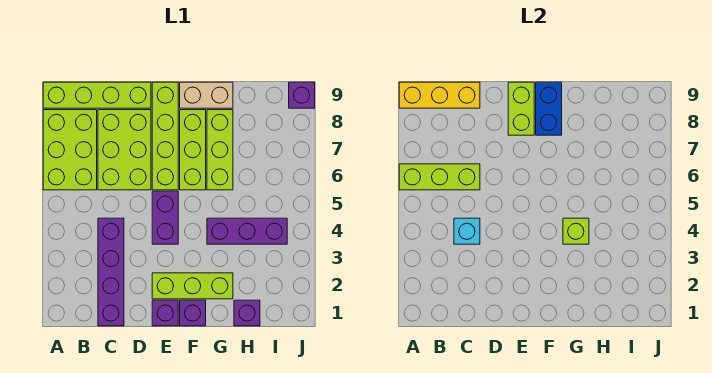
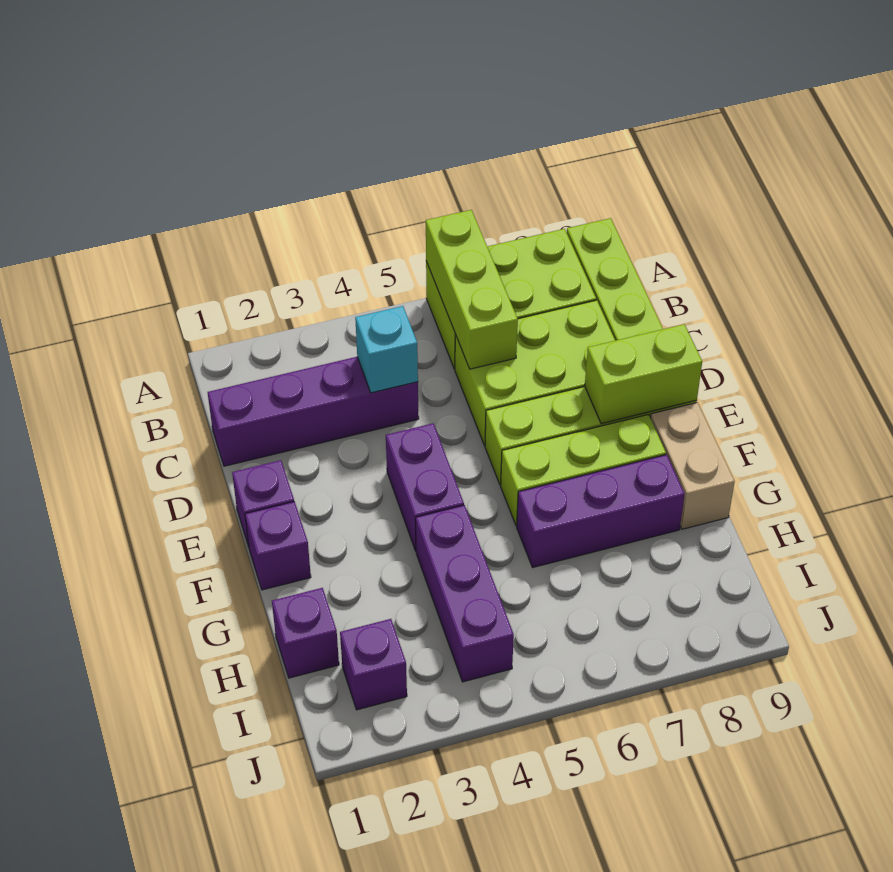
yellow brick A9:C9 level 2 -> none
lime brick E2:G2 level 1 -> none
purple brick E4:E5 level 1 -> purple brick E4:F4 level 1
blue brick F8:F9 level 2 -> none
lime brick G4 level 2 -> none
lime brick G6:G8 level 1 -> purple brick G6:G8 level 1
purple brick J9 level 1 -> purple brick I2 level 1

